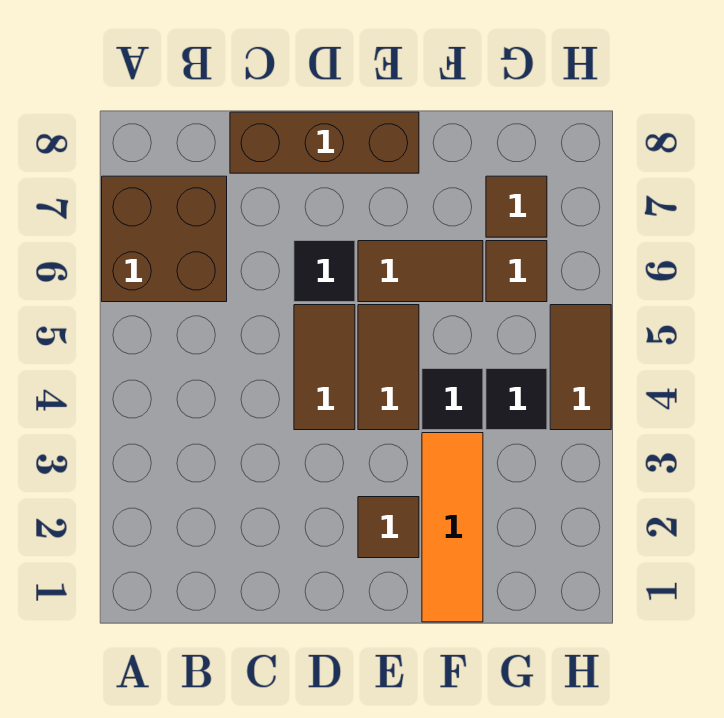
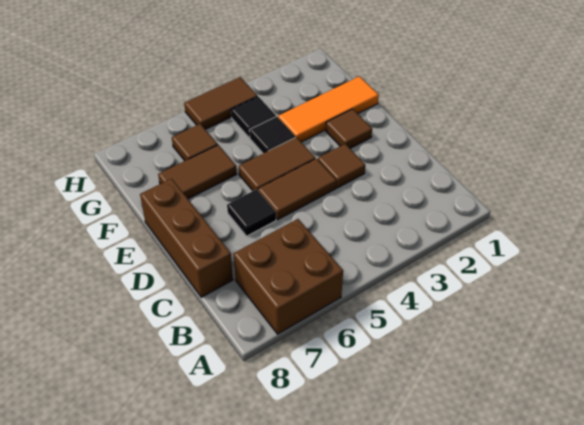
brown tile E6:F6 level 1 -> brown tile F6:F7 level 1
brown tile G7 level 1 -> brown tile D3 level 1

